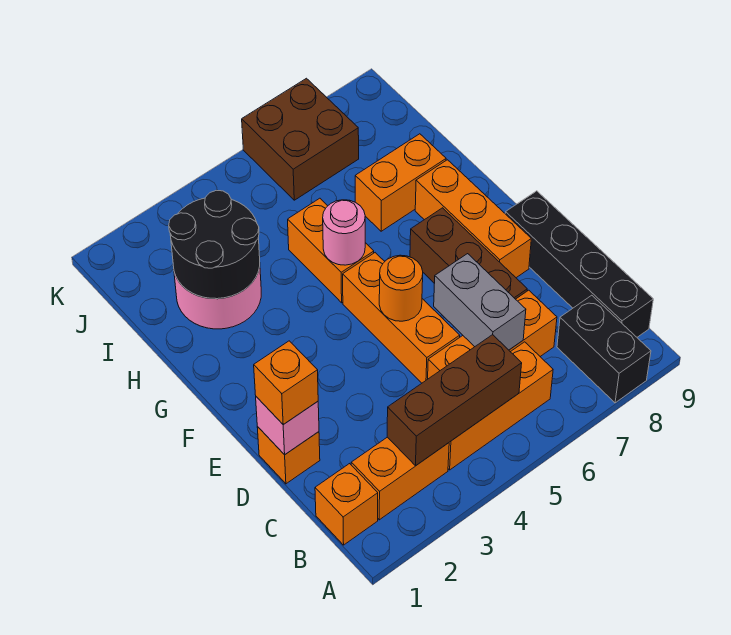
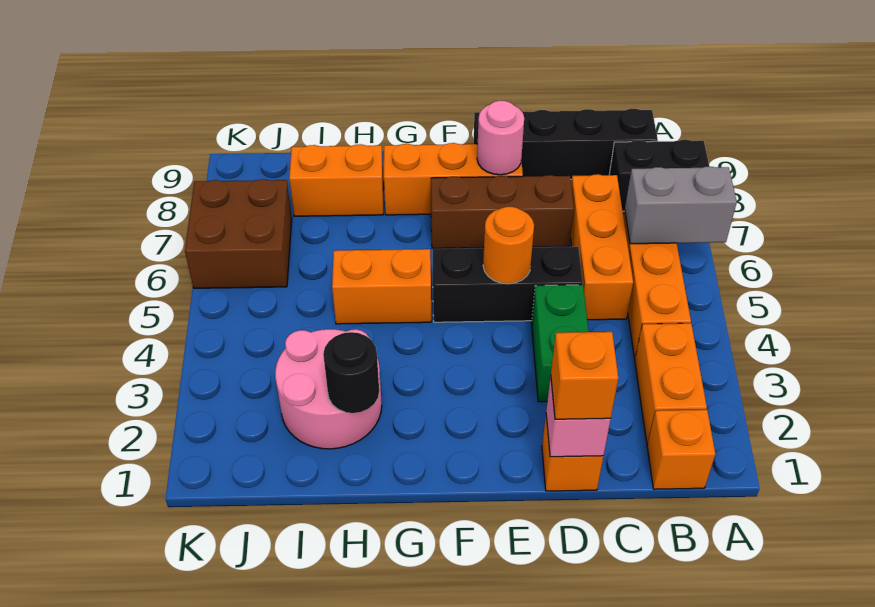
brown brick B3:B5 level 2 -> none
grey brick C6:D6 level 2 -> grey brick A6:B6 level 2
none -> green brick D3:D4 level 1
orange brick D5:F5 level 1 -> black brick D5:F5 level 1
pink round brick G5 level 2 -> pink round brick E8 level 2
black round brick H2:I3 level 2 -> black round brick H2 level 2
orange brick H7:H8 level 1 -> orange brick H8:I8 level 1

